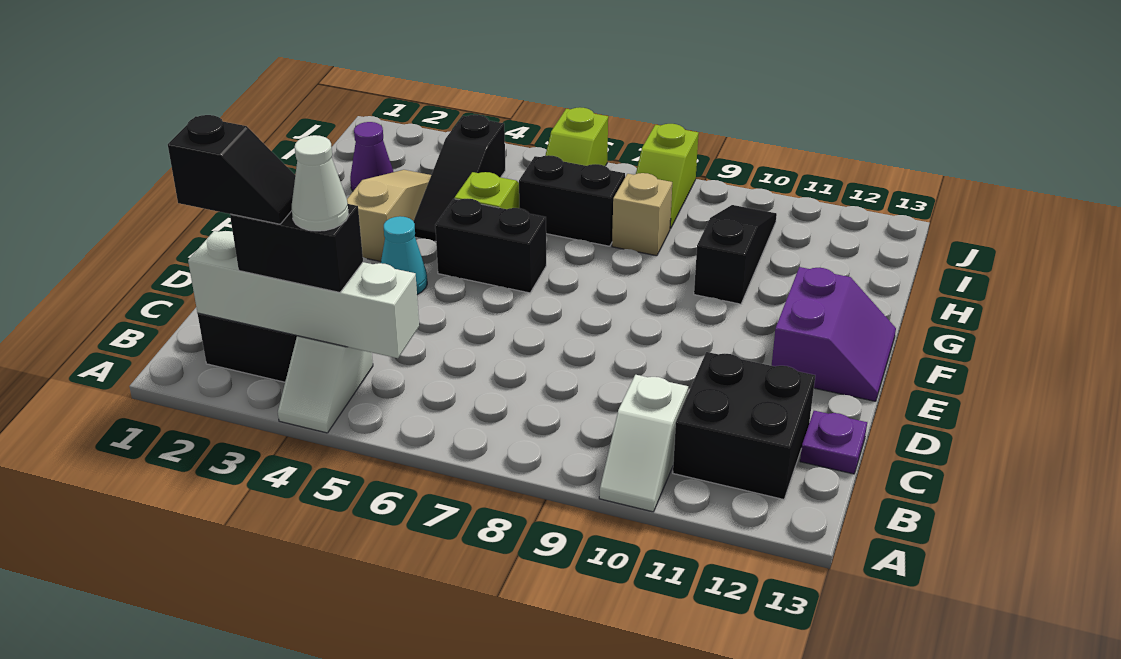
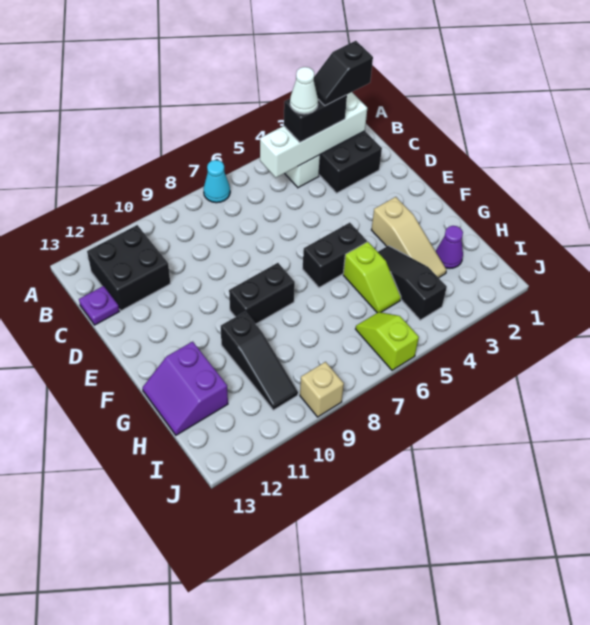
white slope A10:B10 level 1 top B -> none
cyan cone E4 level 1 -> cyan cone A7 level 1
purple slope E12:F13 level 1 top 12 -> purple slope G12:H13 level 1 top 12
black brick H6:H7 level 1 -> black brick F8:F9 level 1
tan brick H8 level 1 -> tan brick J9 level 1
lime slope I8:J8 level 1 top J -> none

